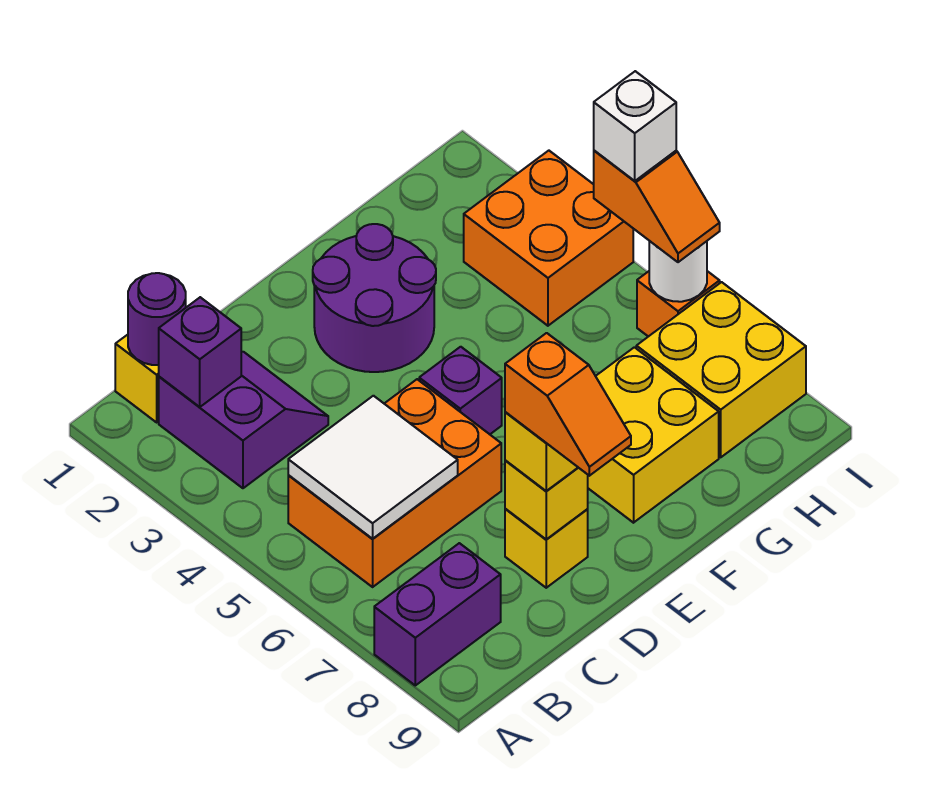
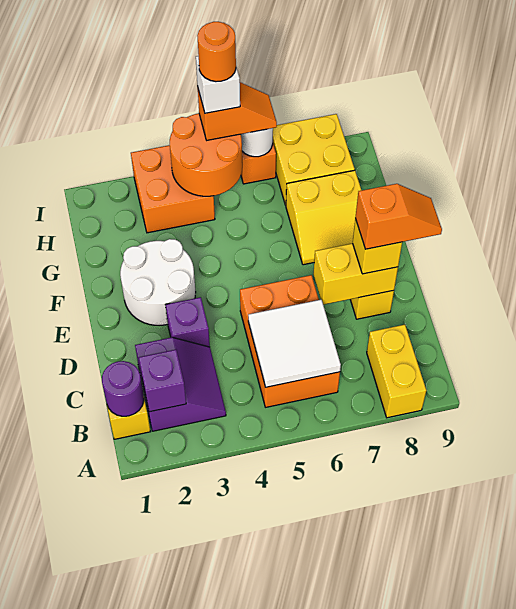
purple brick A8:B8 level 1 -> yellow brick A8:B8 level 1
purple slope B2:C3 level 1 top B -> purple slope B2:C3 level 1 top 2
yellow brick D8 level 2 -> yellow brick D7:D8 level 2
purple round brick E2:F3 level 1 -> white round brick E2:F3 level 1
purple brick E5 level 1 -> purple brick D3 level 1
yellow brick F7:G8 level 1 -> yellow slope F7:G8 level 1 top G
none -> orange round brick H4:I5 level 2
none -> orange round brick I5 level 5

